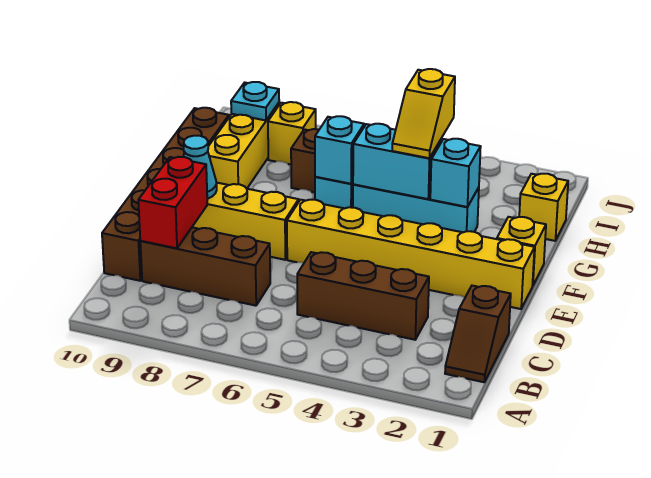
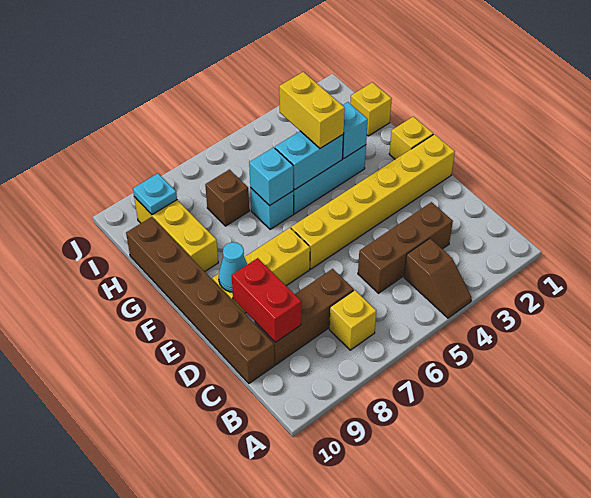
brown slope B1:C1 level 1 top C -> brown slope A4:B4 level 1 top B
yellow slope G4:H4 level 3 top H -> yellow brick G4:H4 level 3
yellow brick I8 level 1 -> yellow brick B7 level 1

